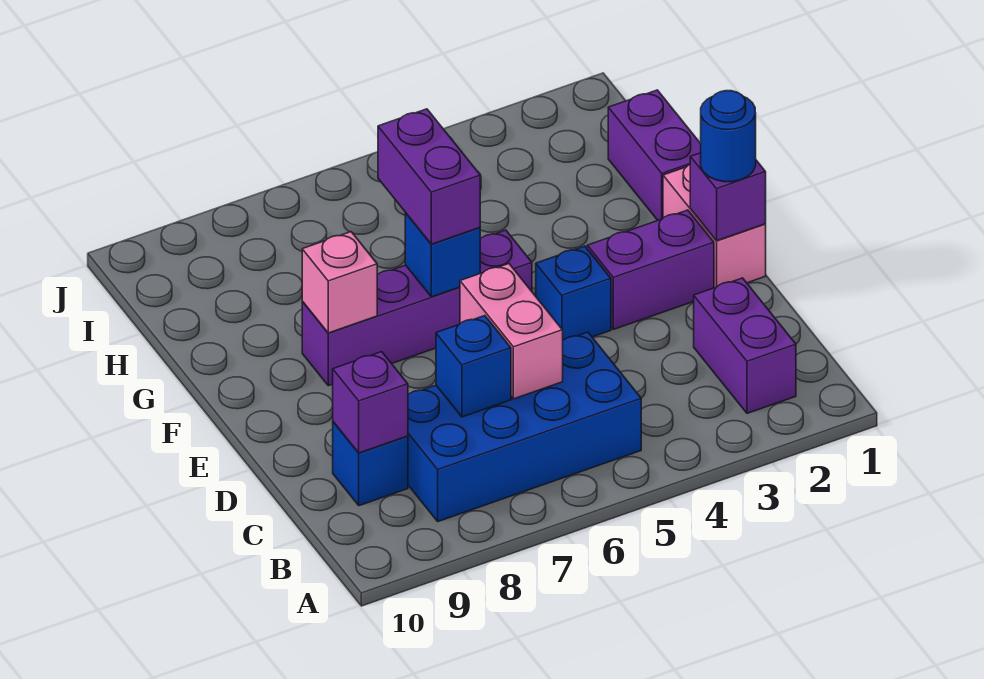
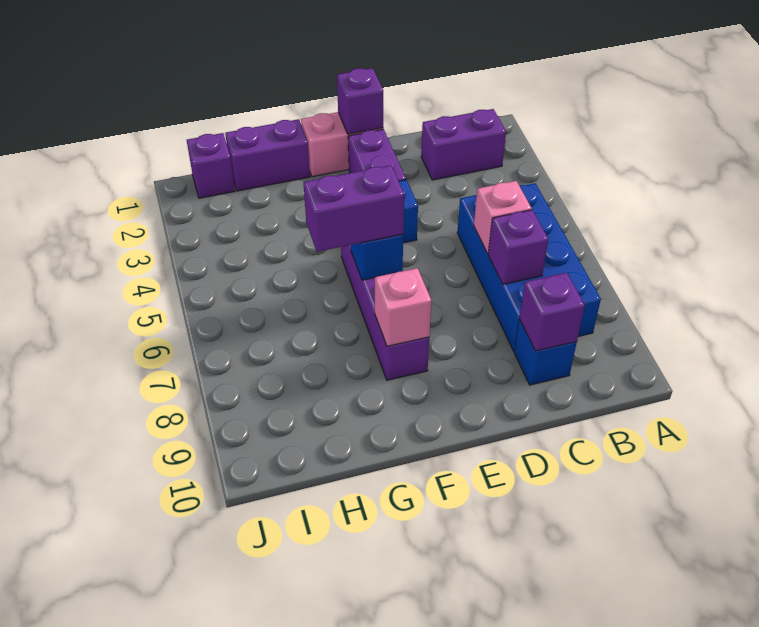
pink brick C6:D6 level 2 -> pink brick C6 level 2
blue brick C7 level 2 -> purple brick C7 level 2
blue round brick E1 level 3 -> none
none -> purple brick I1 level 1

